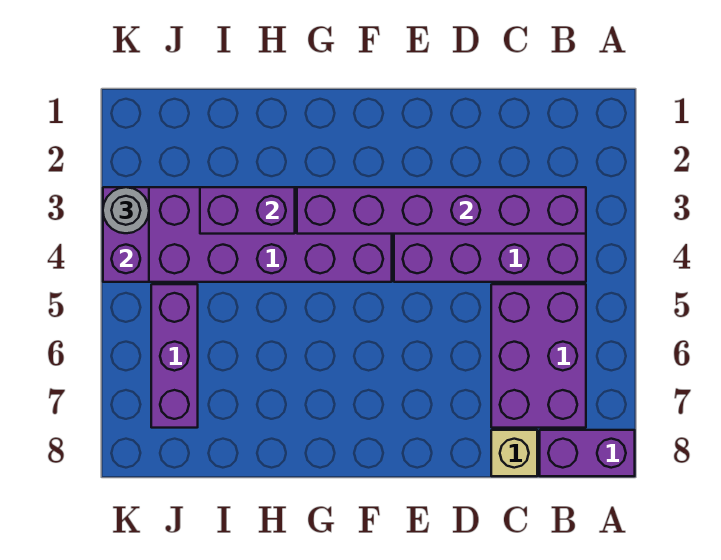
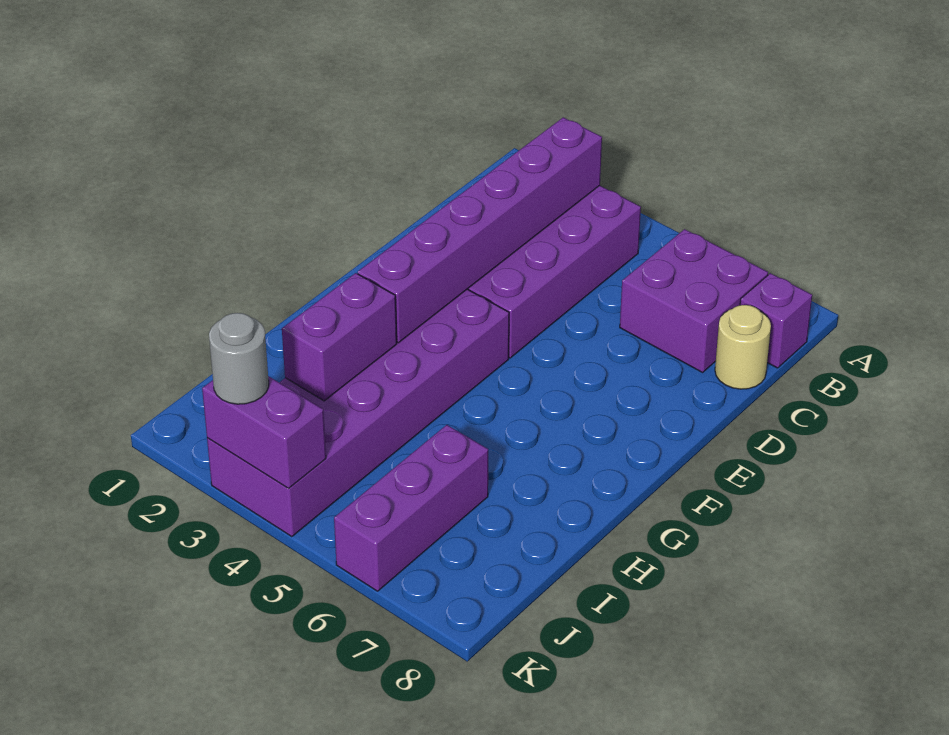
purple brick A8:B8 level 1 -> purple brick B8 level 1
purple brick B5:C7 level 1 -> purple brick B6:C7 level 1
tan brick C8 level 1 -> tan round brick C8 level 1
purple brick J5:J7 level 1 -> purple brick I6:K6 level 1

